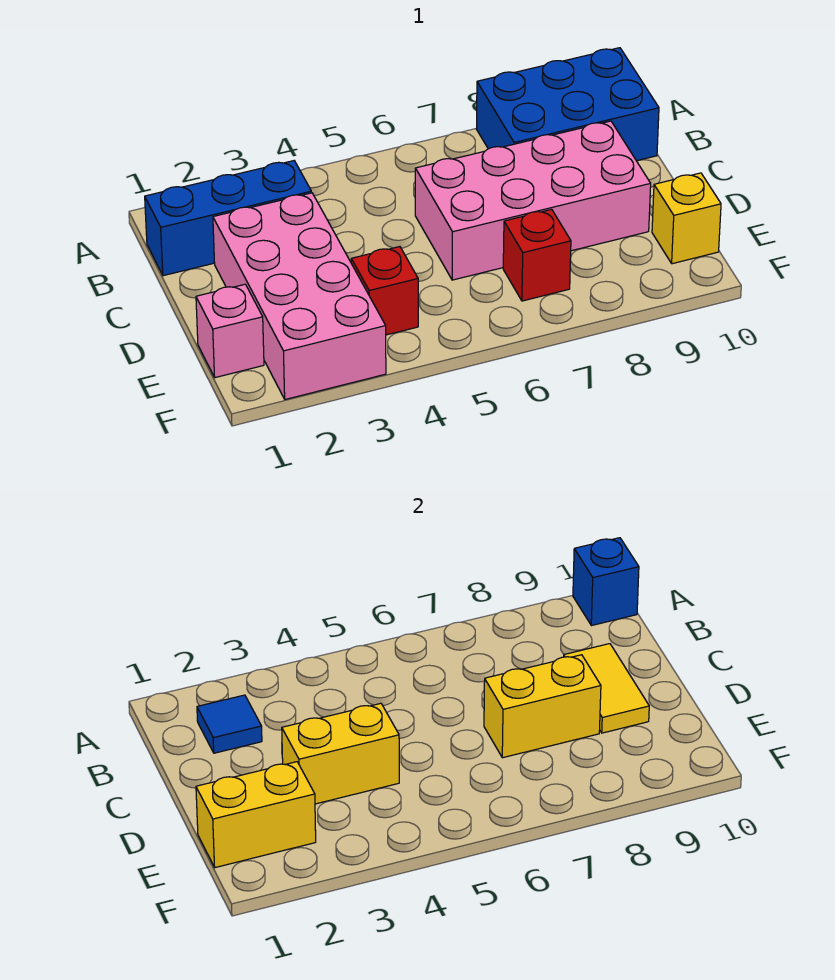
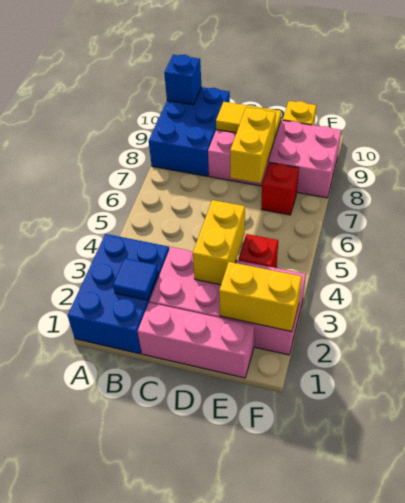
blue brick B1:B3 level 1 -> blue brick A1:B3 level 1
pink brick C6:D9 level 1 -> pink brick C8:F9 level 1
pink brick E1 level 1 -> pink brick C1:E1 level 1
yellow brick E1:E2 level 2 -> yellow brick E2:F2 level 2

